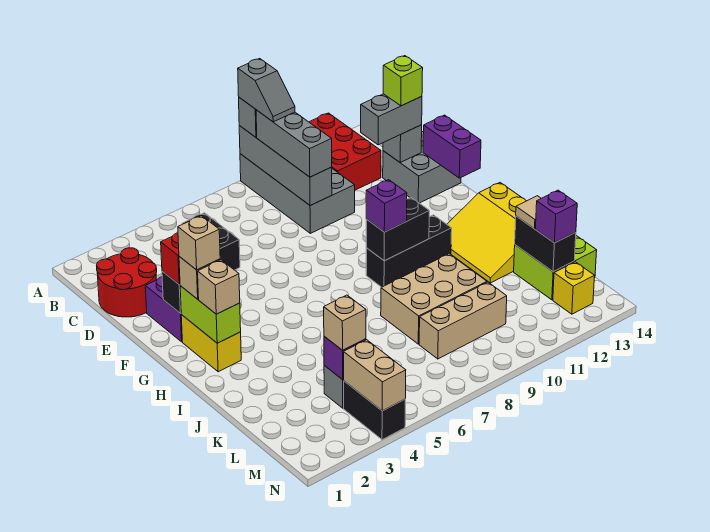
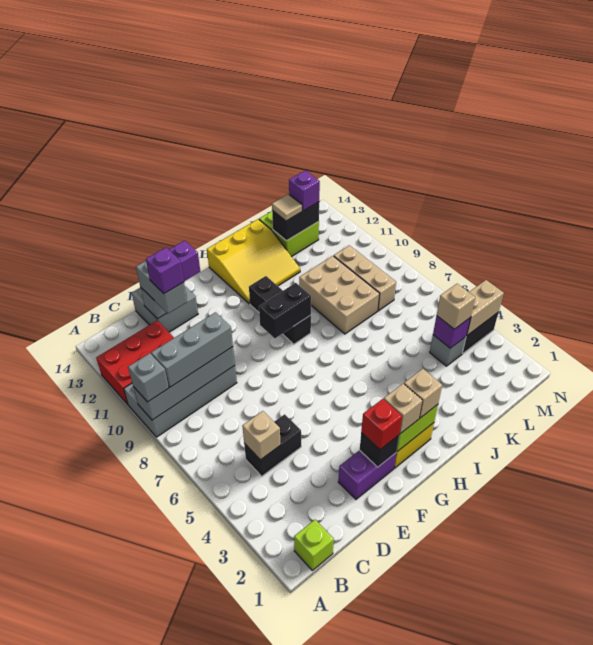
grey slope A9:B9 level 4 top A -> none
red round brick C1:D2 level 1 -> none
lime brick D13 level 4 -> lime brick B1 level 1
tan brick G2 level 4 -> tan brick C5 level 2
black brick H9:H10 level 2 -> black brick G9:H9 level 2
purple brick H9 level 3 -> purple brick D12 level 4
yellow brick M13 level 1 -> none

